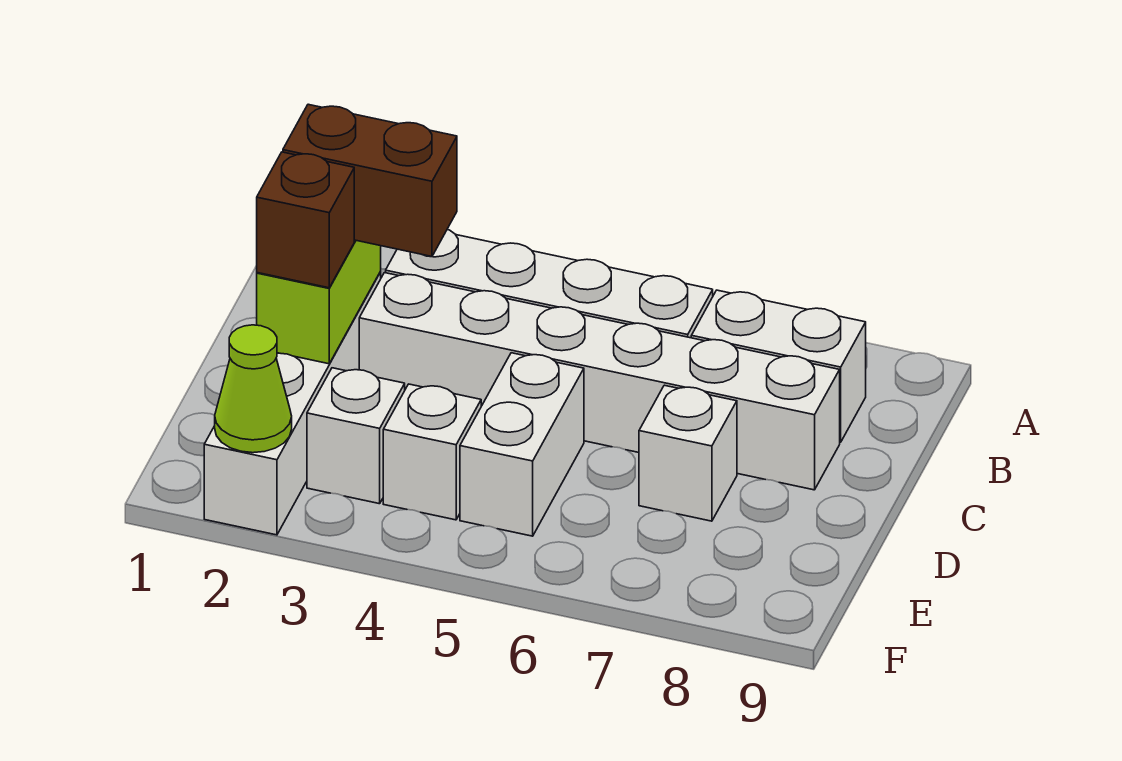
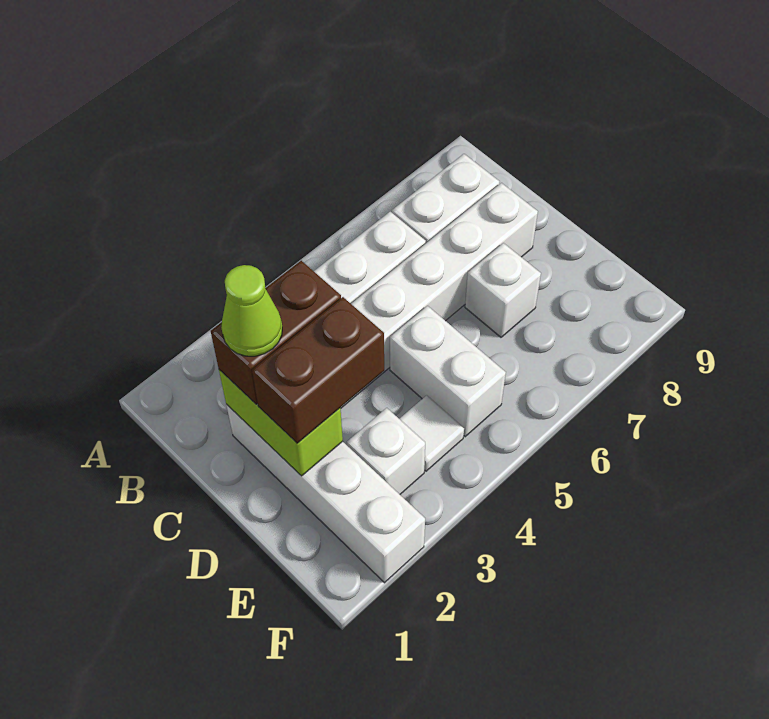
brown brick D2 level 3 -> brown brick D2:D3 level 3
white brick E4 level 1 -> white tile E4 level 1
lime cone F2 level 2 -> lime cone C2 level 4

